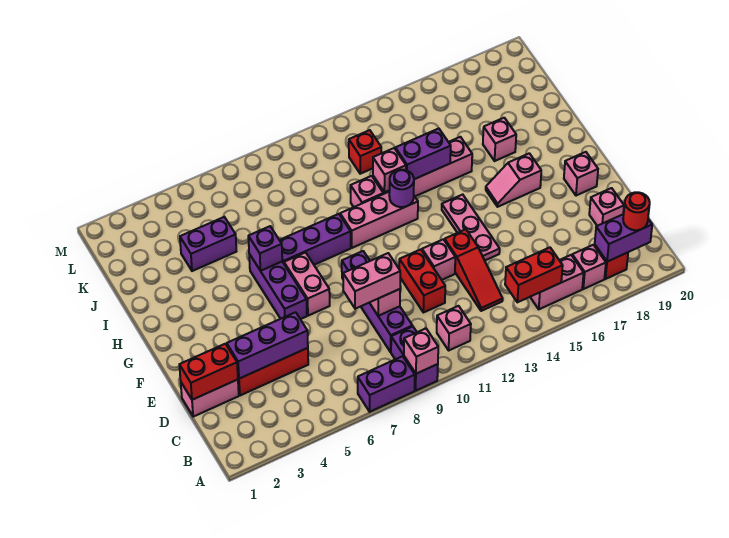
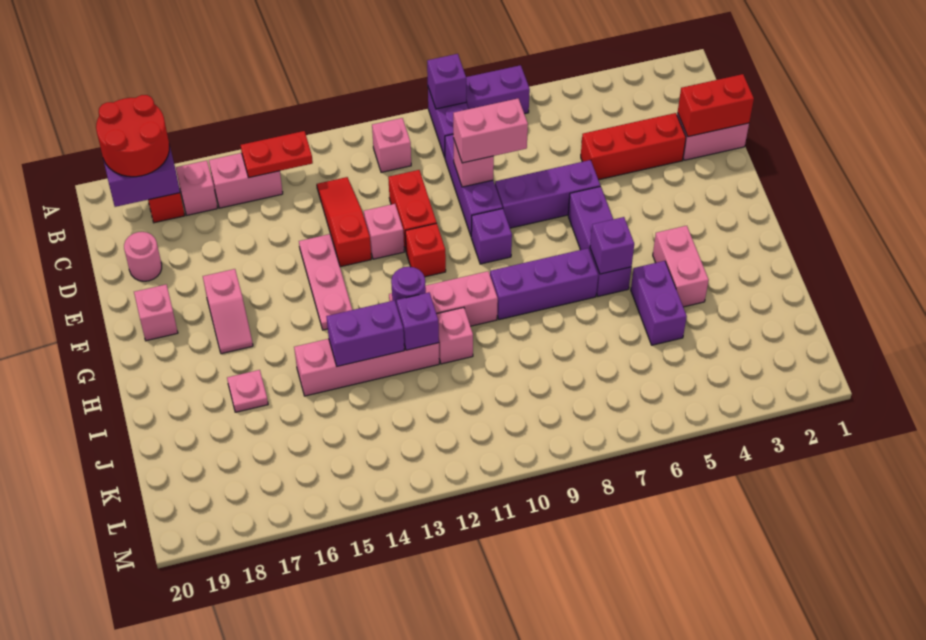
pink brick A9 level 2 -> purple brick A9 level 2
red brick B14:B15 level 2 -> red plate B14:B15 level 2
red round brick B19 level 3 -> red round brick A18:B19 level 3
purple brick D3:D5 level 2 -> purple brick E6:E8 level 1
pink brick D19 level 1 -> pink round brick D19 level 1
pink brick F7:G7 level 1 -> pink brick H4:I4 level 1
pink slope G16:G17 level 1 top 17 -> pink slope F17:G17 level 1 top F
pink brick I12 level 2 -> purple brick I12 level 2
pink brick I17 level 1 -> pink plate I17 level 1
purple brick J4:J5 level 1 -> purple brick I5:J5 level 1
red brick K12 level 1 -> red brick F11 level 1

